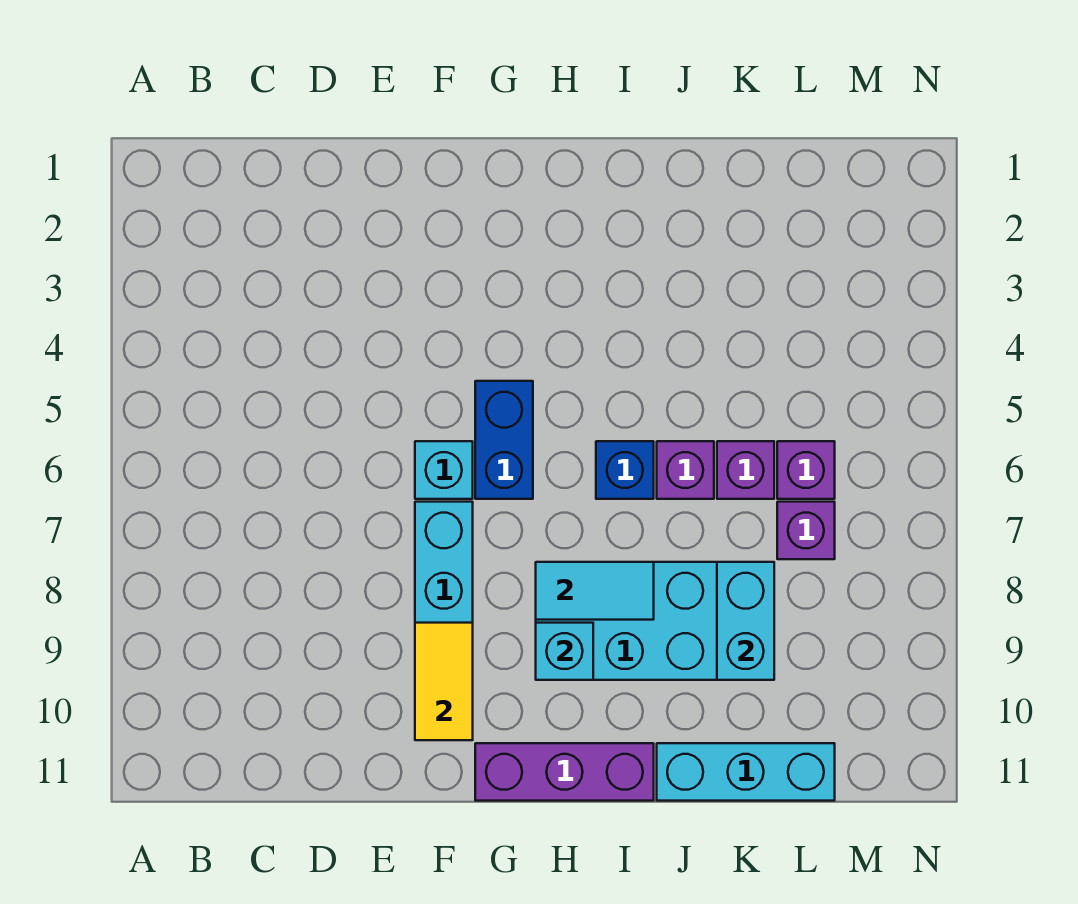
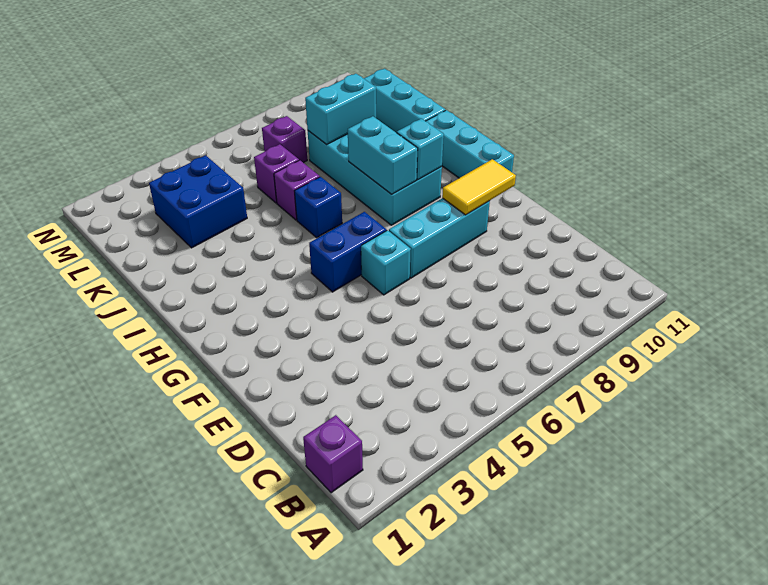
purple brick G11:I11 level 1 -> cyan brick G11:I11 level 1
cyan tile H8:I8 level 2 -> cyan brick H8:I8 level 2
none -> blue brick K3:L4 level 1
purple brick L6 level 1 -> purple brick B1 level 1

